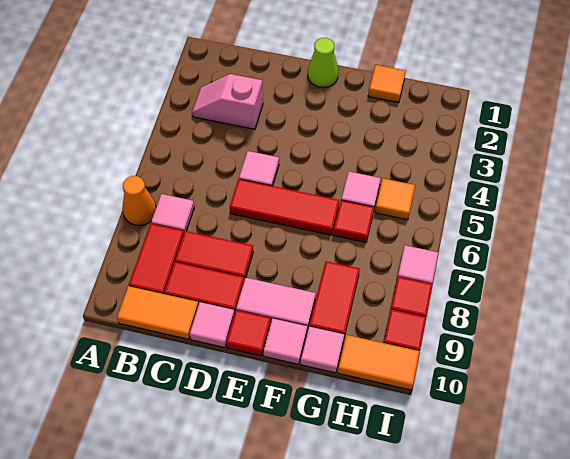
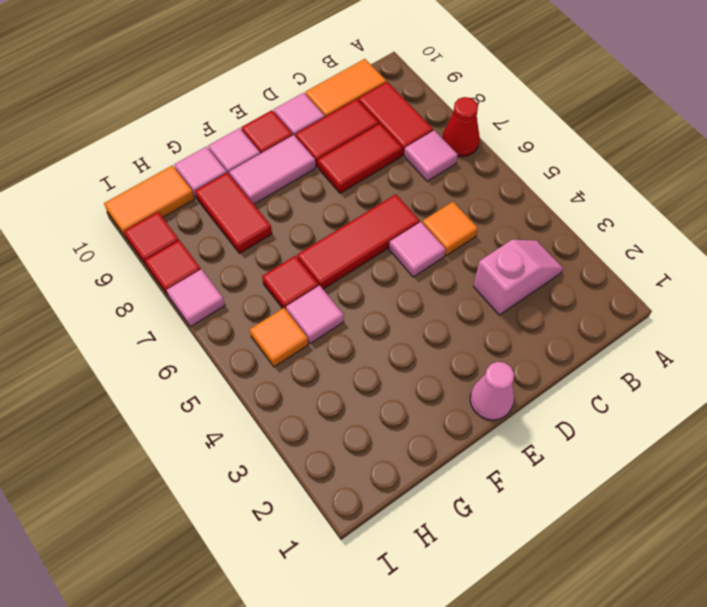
orange cone A7 level 1 -> red cone A7 level 1
lime cone E1 level 1 -> pink cone E1 level 1
orange tile G1 level 1 -> orange tile C5 level 1

